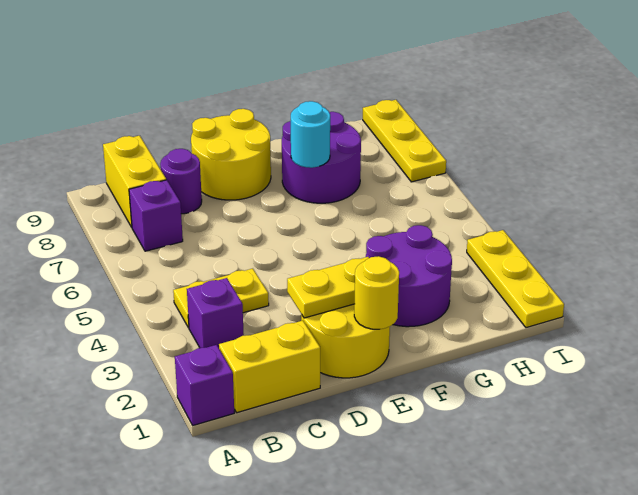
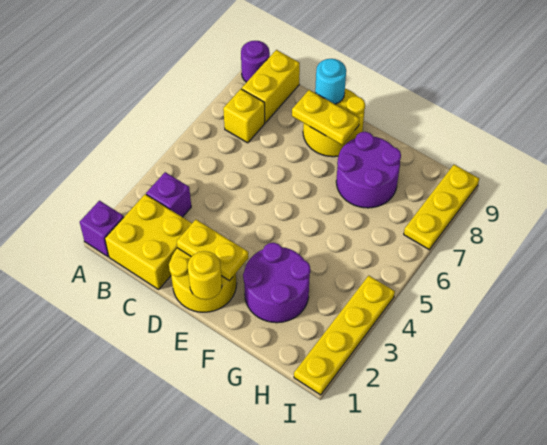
yellow brick B1:C1 level 1 -> yellow brick B1:C2 level 1
yellow plate B4:C4 level 1 -> yellow plate D8:E8 level 2
purple brick B7 level 1 -> yellow brick B7 level 1
purple round brick C8 level 1 -> purple round brick A9 level 1
cyan round brick F7 level 2 -> cyan round brick D9 level 2
yellow plate I1:I3 level 1 -> yellow plate I1:I4 level 1

